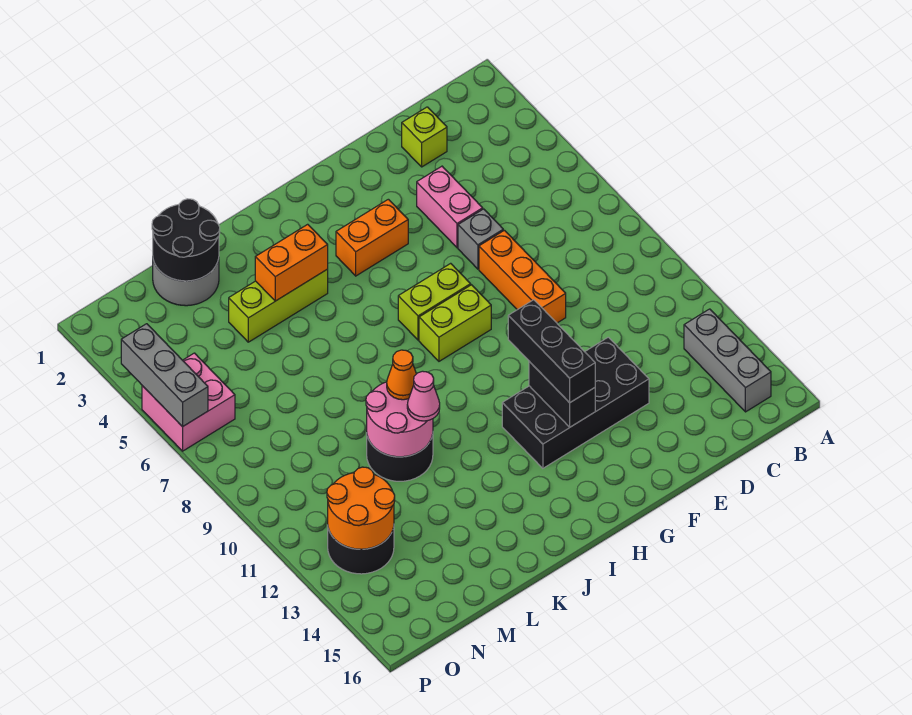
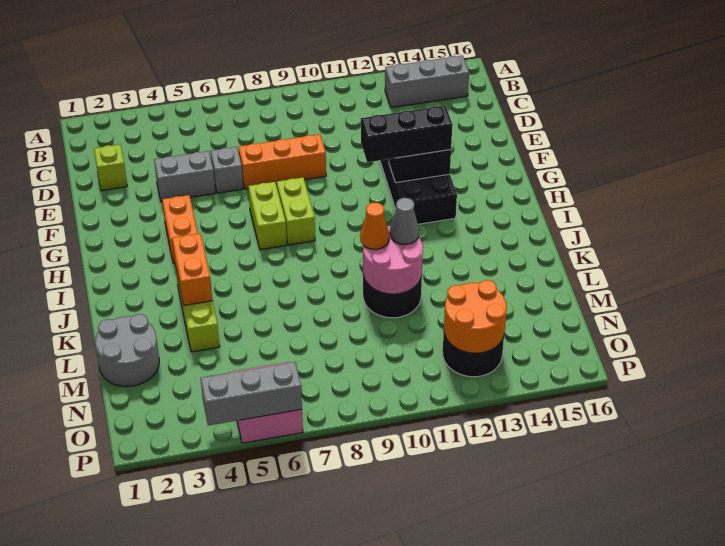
pink brick E4:E5 level 1 -> grey brick E4:E5 level 1
pink cone K11 level 3 -> grey cone K11 level 3
black round brick L1:M2 level 2 -> none

